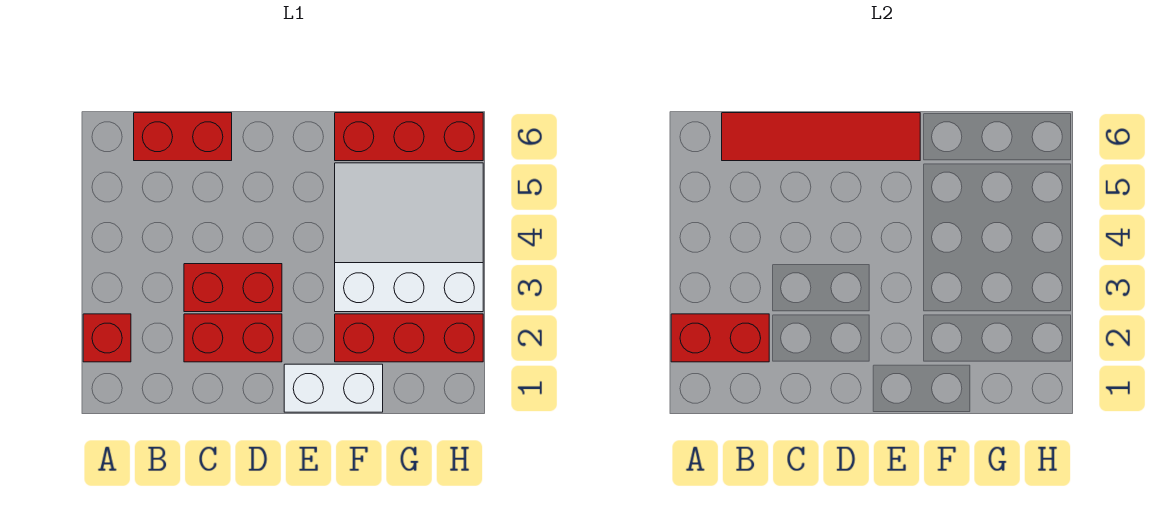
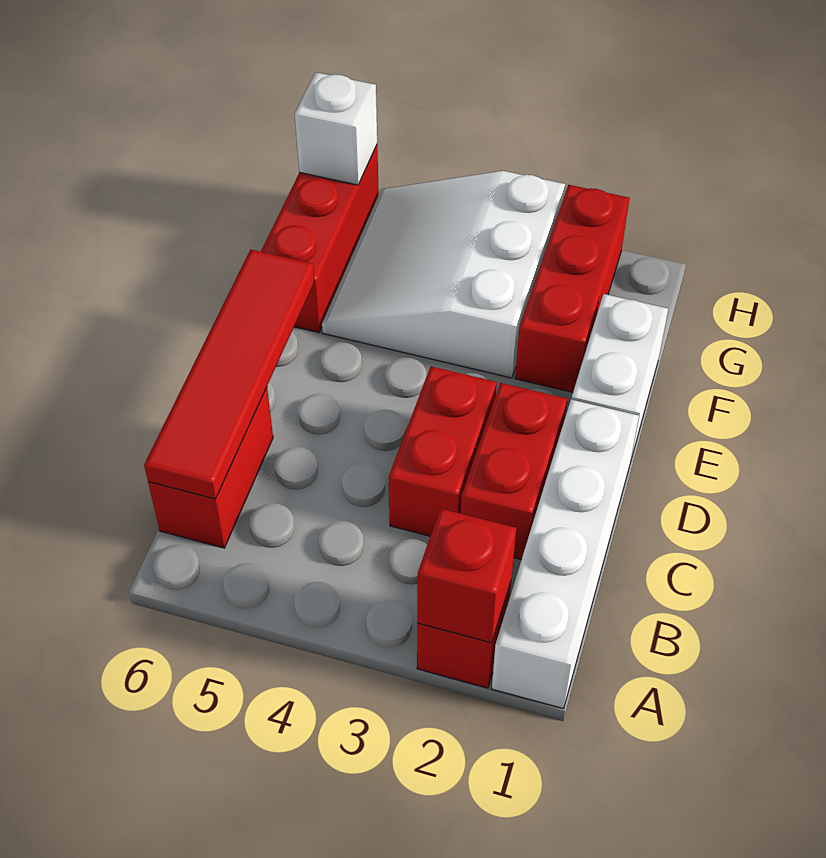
none -> white brick A1:D1 level 1
red brick A2:B2 level 2 -> red brick A2 level 2
none -> white brick H6 level 2

